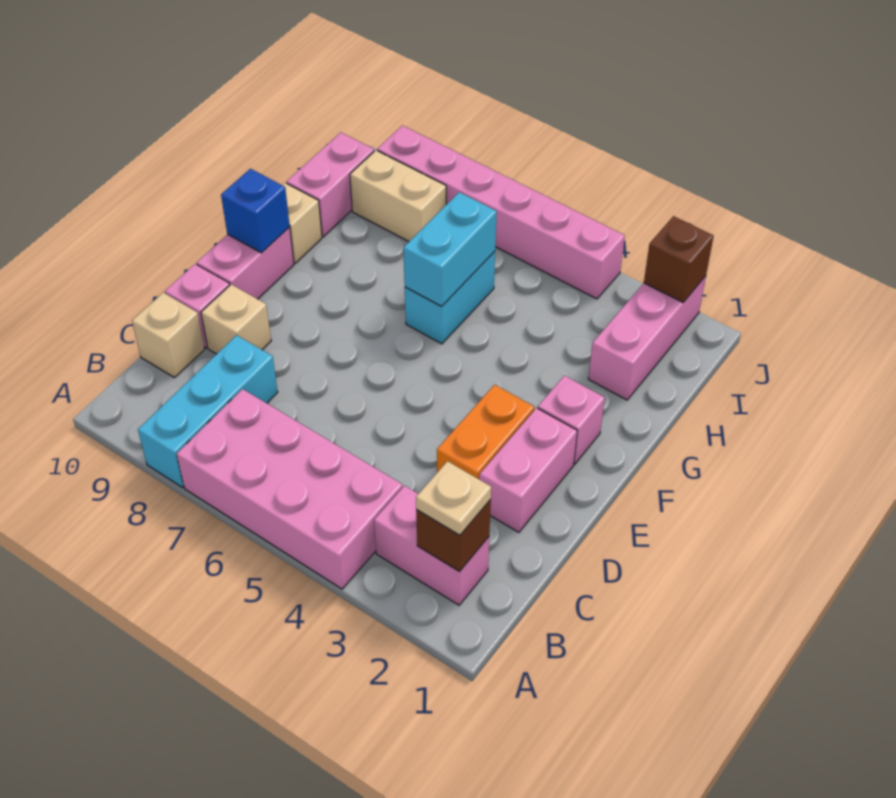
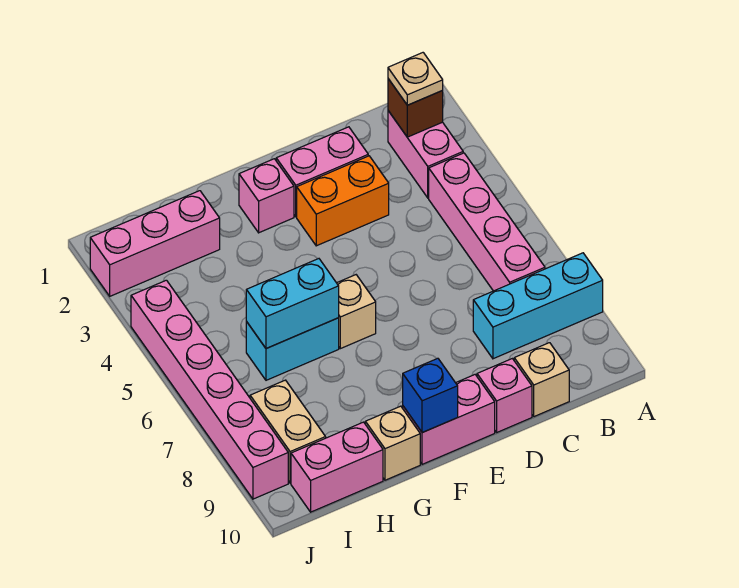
pink brick A4:B7 level 1 -> pink brick B4:B7 level 1
tan brick D9 level 1 -> tan brick F6 level 1
brown brick J2 level 2 -> none

